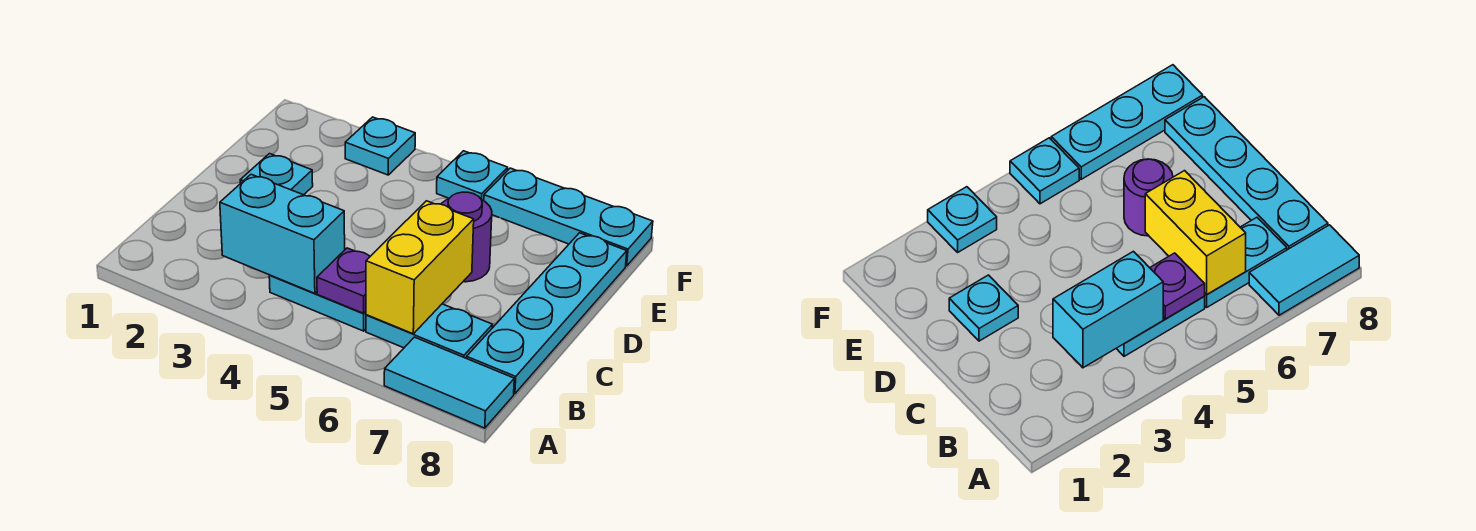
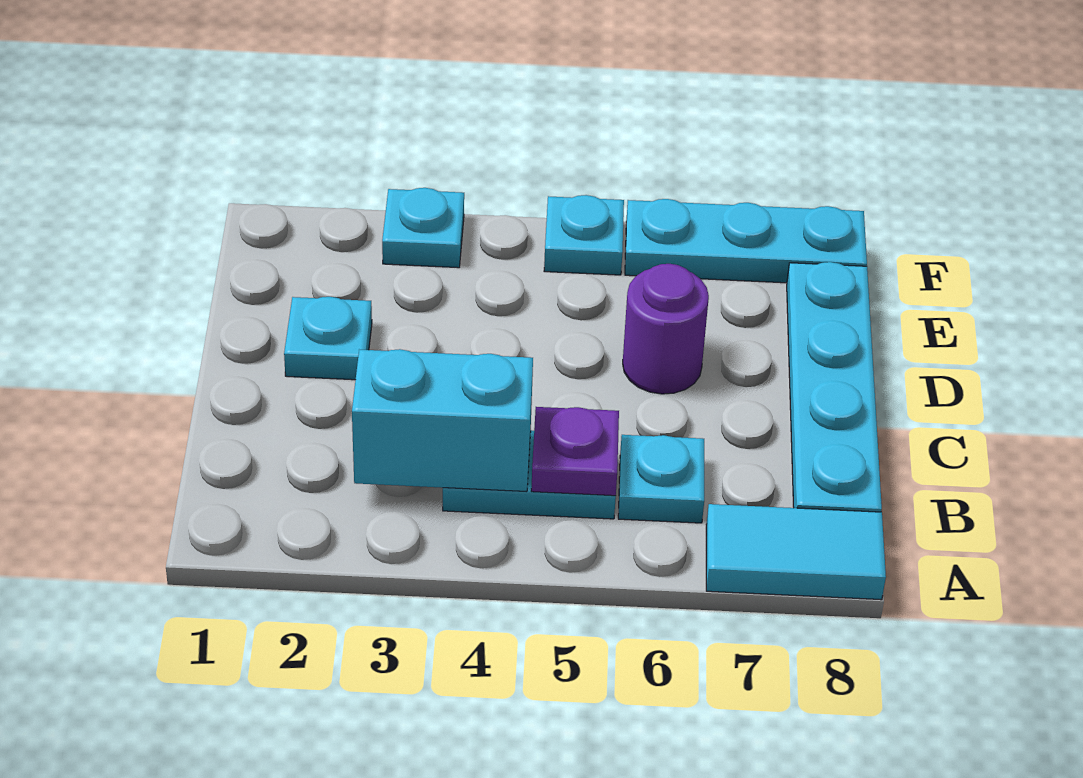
cyan plate B6:B7 level 1 -> cyan plate B6 level 1
yellow brick B6:C6 level 2 -> none

